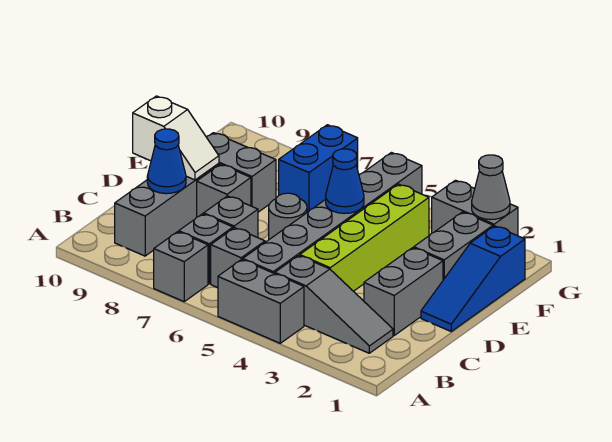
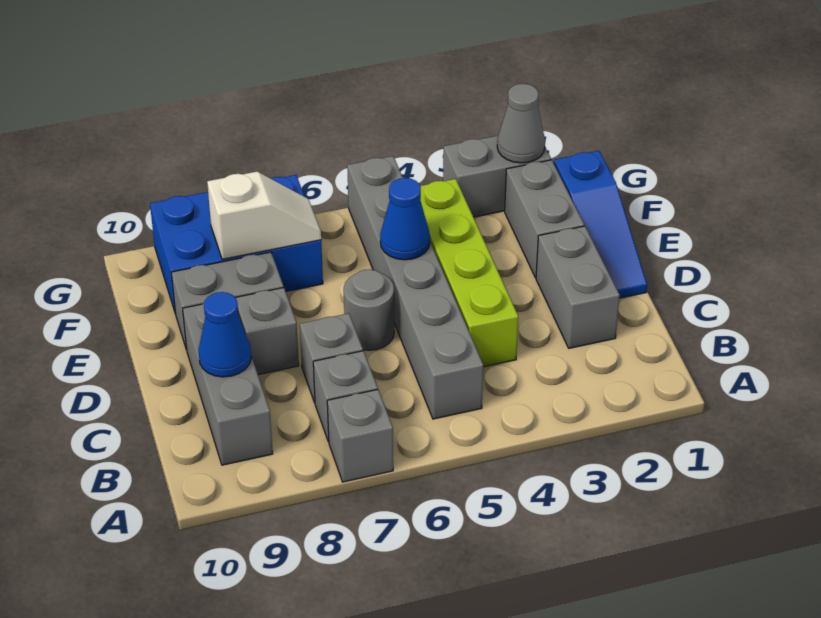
grey brick A4:A5 level 1 -> none
grey slope B2:B4 level 1 top 4 -> none
grey brick B6 level 1 -> none
white slope D9:D10 level 2 top 10 -> white slope F7:F8 level 2 top 8
blue brick F7:G7 level 1 -> blue brick F7:G9 level 1

